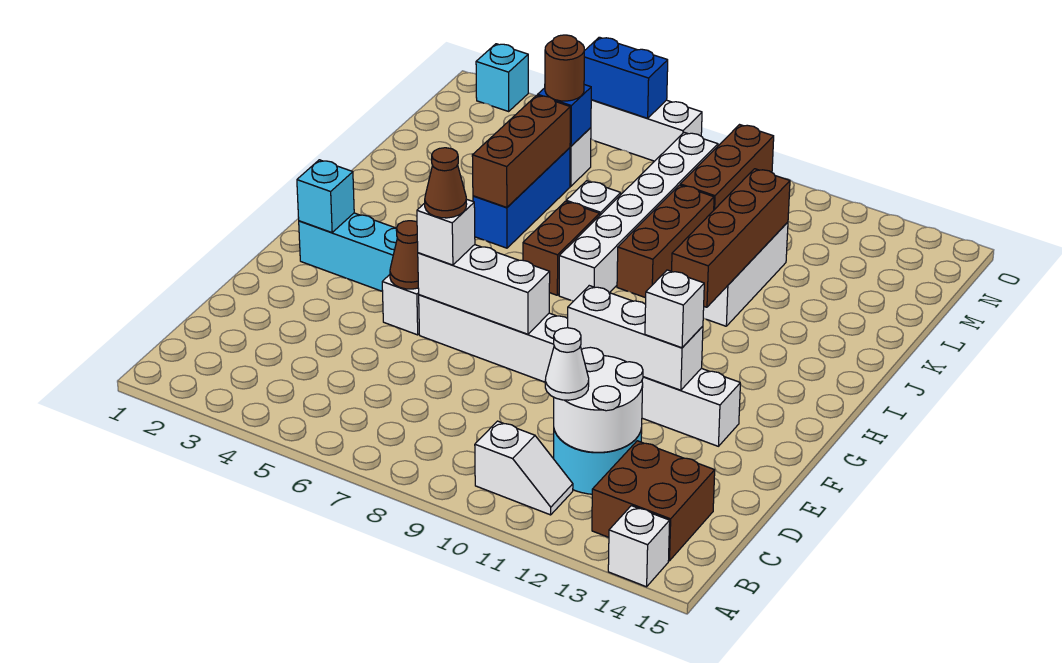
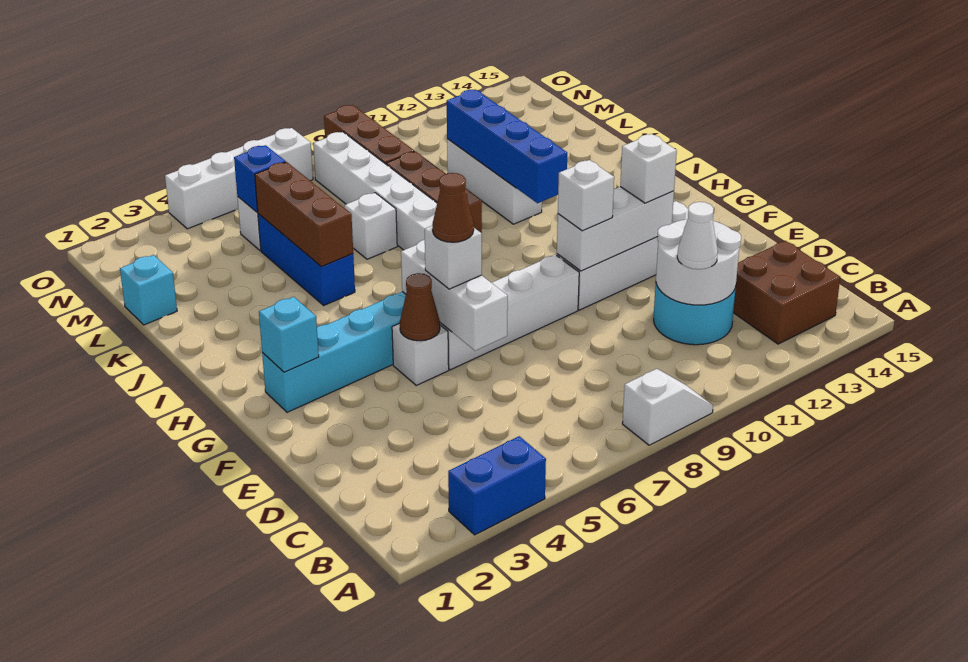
white brick A14 level 1 -> white brick F10 level 3
white slope B10:B11 level 1 top 10 -> white slope A8:A9 level 1 top 8
white brick F6:F8 level 2 -> white brick E6:G6 level 2
brown brick I7:J7 level 1 -> none
brown brick I11:L11 level 2 -> blue brick I11:L11 level 2
brown round brick M5 level 3 -> none
cyan brick O2 level 1 -> cyan brick L1 level 1
blue brick O5:O6 level 2 -> blue brick A3:A4 level 1

